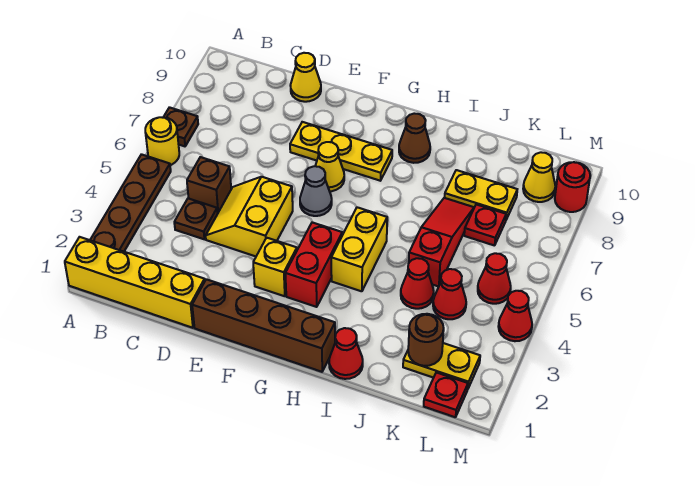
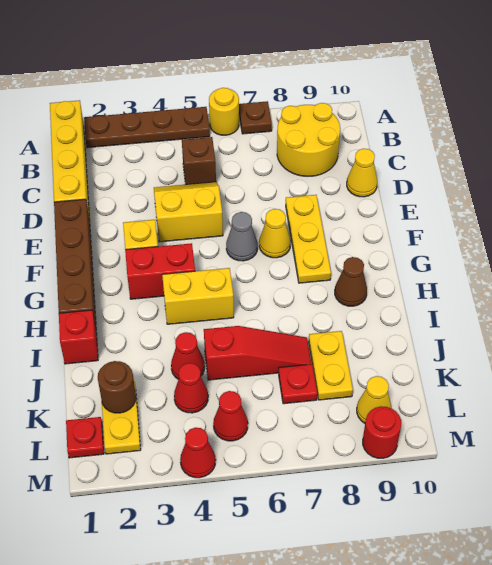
none -> yellow round brick B8:C9 level 1
brown plate C4 level 1 -> none
red cone I1 level 1 -> red brick I1 level 1

